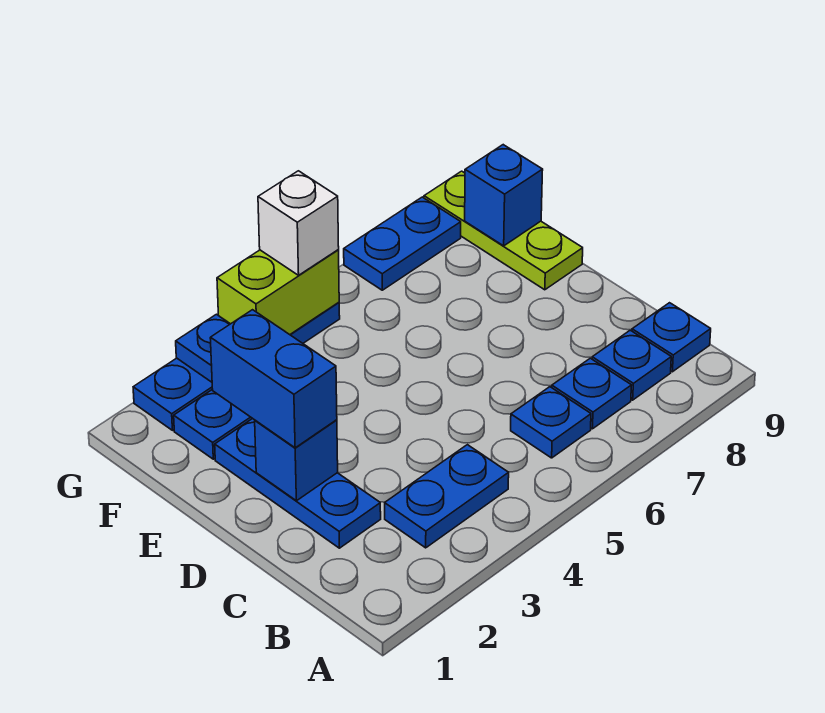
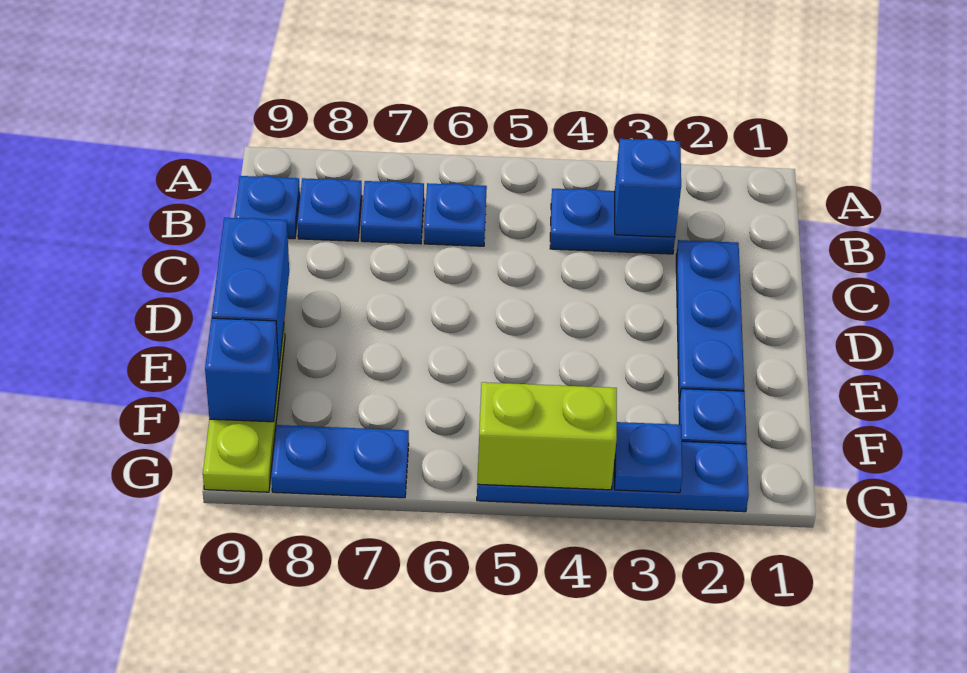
blue brick D2 level 2 -> blue brick B3 level 2
blue brick D2:E2 level 3 -> blue brick D9:E9 level 2
white brick G5 level 3 -> none

